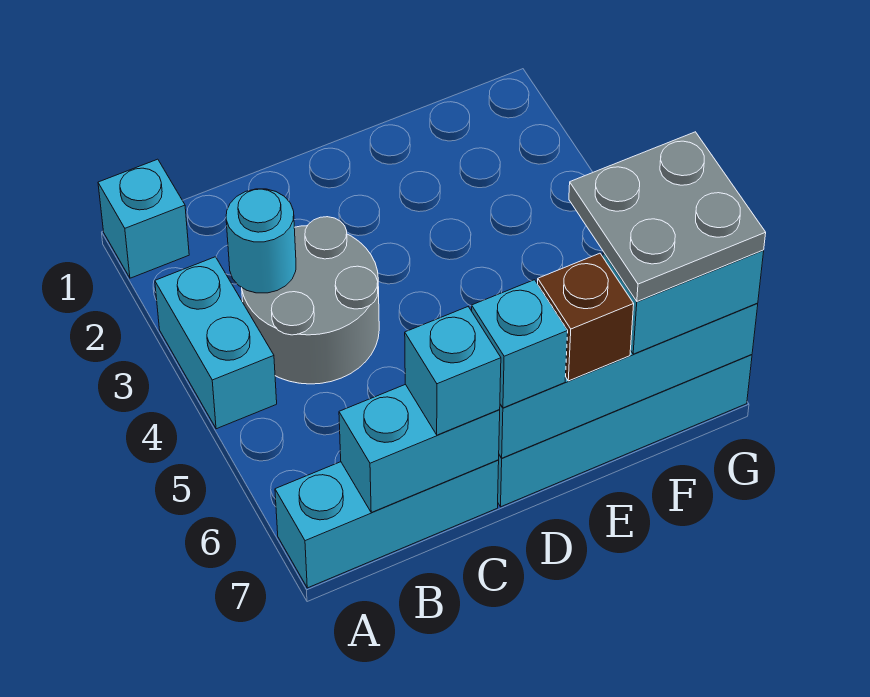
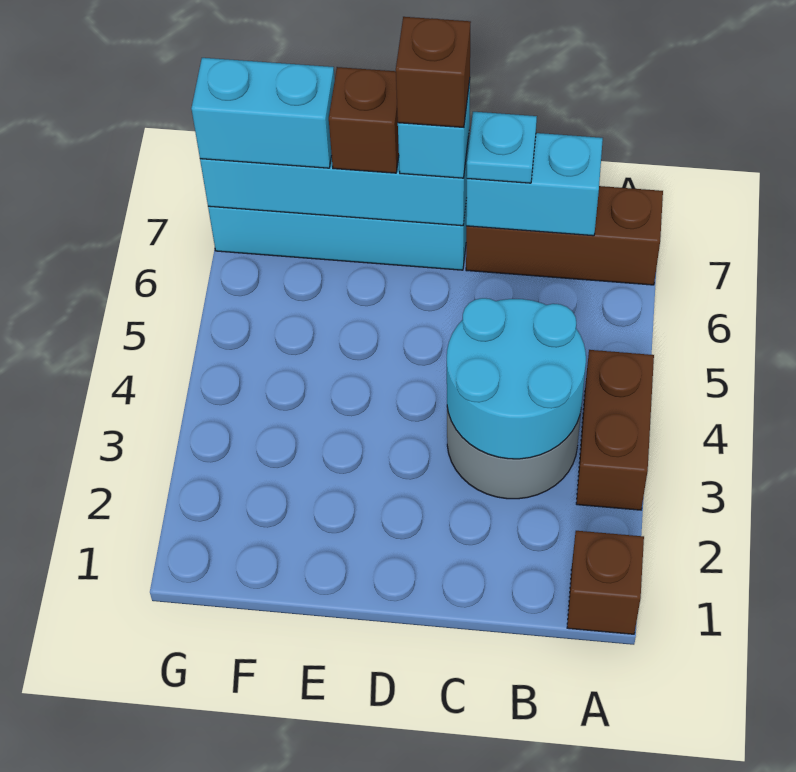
cyan brick A1 level 1 -> brown brick A1 level 1
cyan brick A3:A4 level 1 -> brown brick A3:A4 level 1
cyan brick A7:C7 level 1 -> brown brick A7:C7 level 1
cyan round brick B3 level 2 -> cyan round brick B3:C4 level 2
cyan brick C7 level 3 -> cyan plate C7 level 3
none -> brown brick D7 level 4
grey plate F6:G7 level 4 -> none

